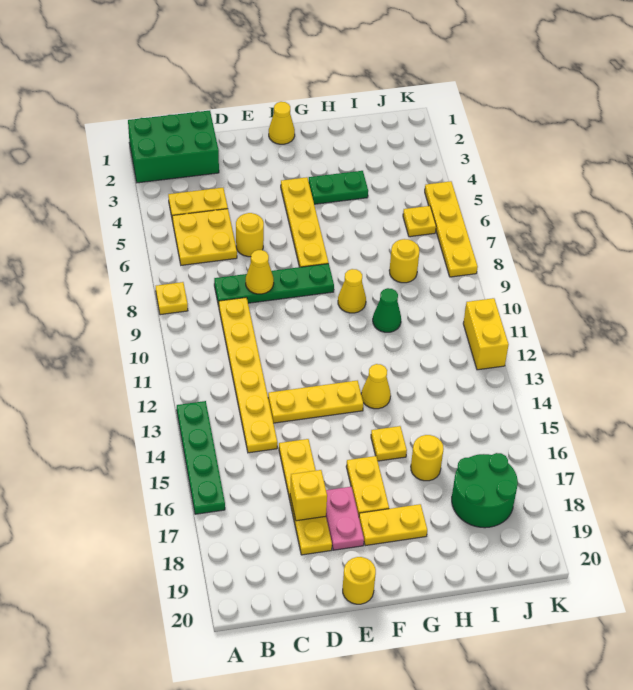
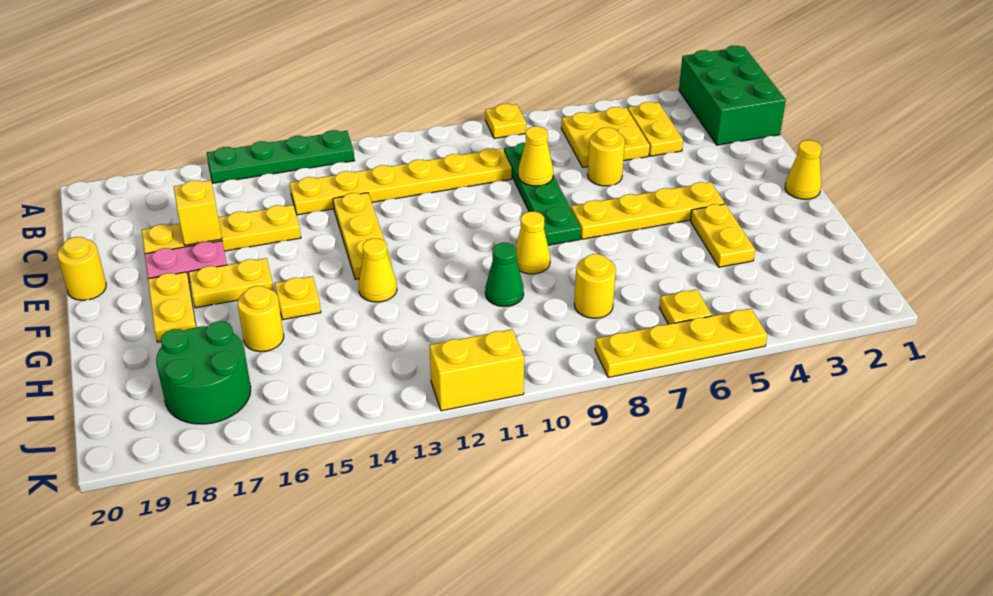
green plate G4:H4 level 1 -> yellow plate G4:H4 level 1

